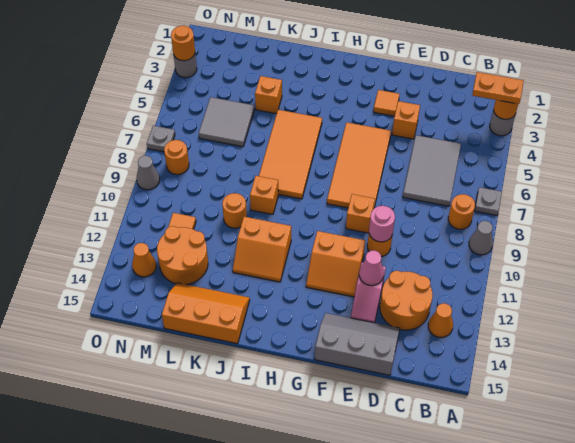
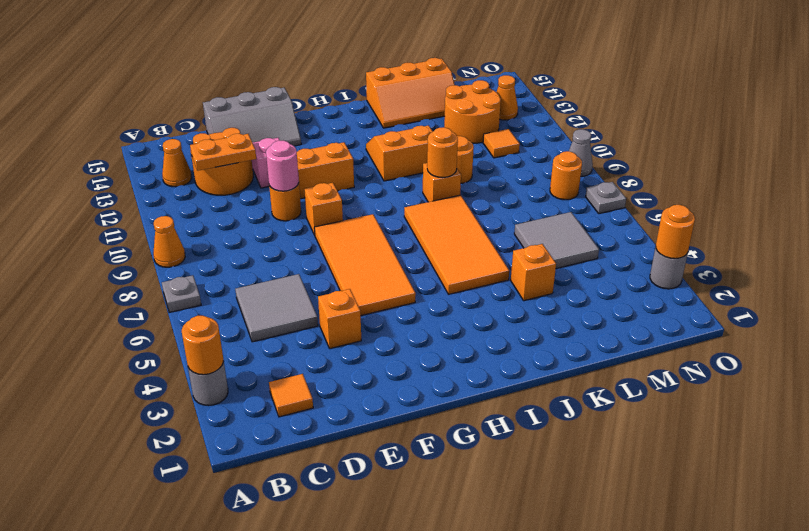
orange plate A3:B3 level 3 -> orange plate C12:D12 level 2
grey cone A9 level 1 -> orange cone A9 level 1
orange round brick B8 level 1 -> orange round brick J9 level 2
grey tile C5:D7 level 1 -> grey tile C5:D6 level 1
pink cone E12 level 2 -> none
orange tile F3 level 1 -> orange tile C2 level 1

